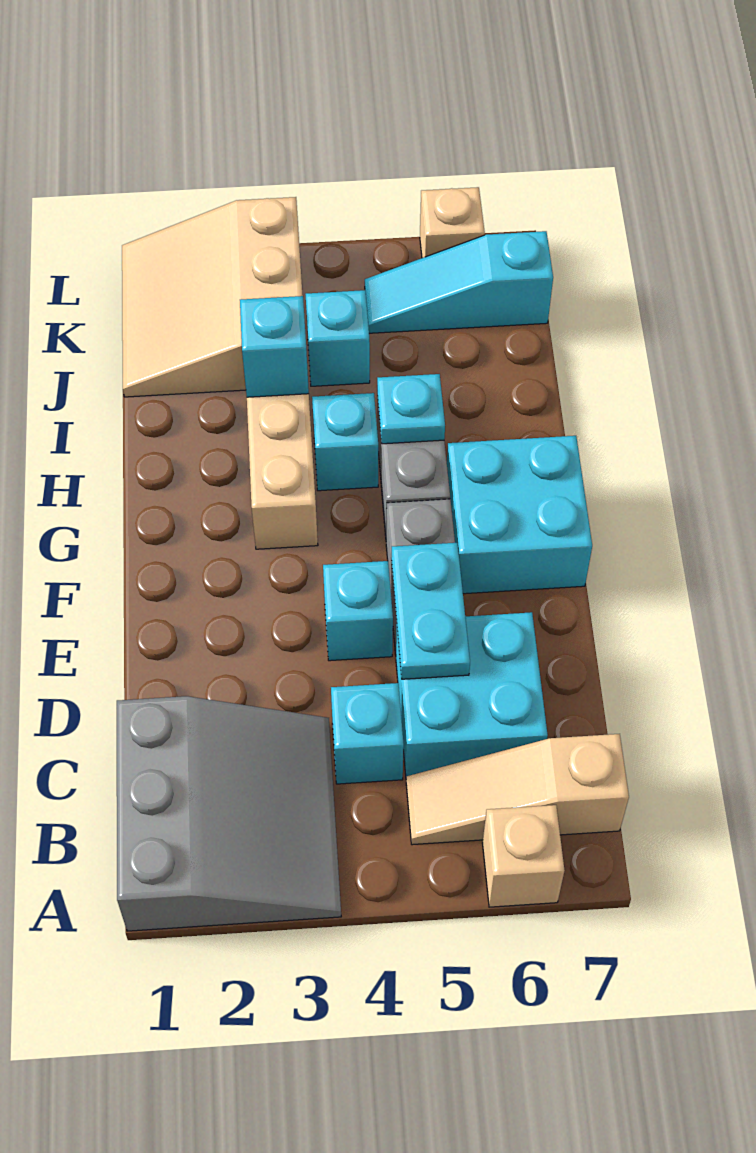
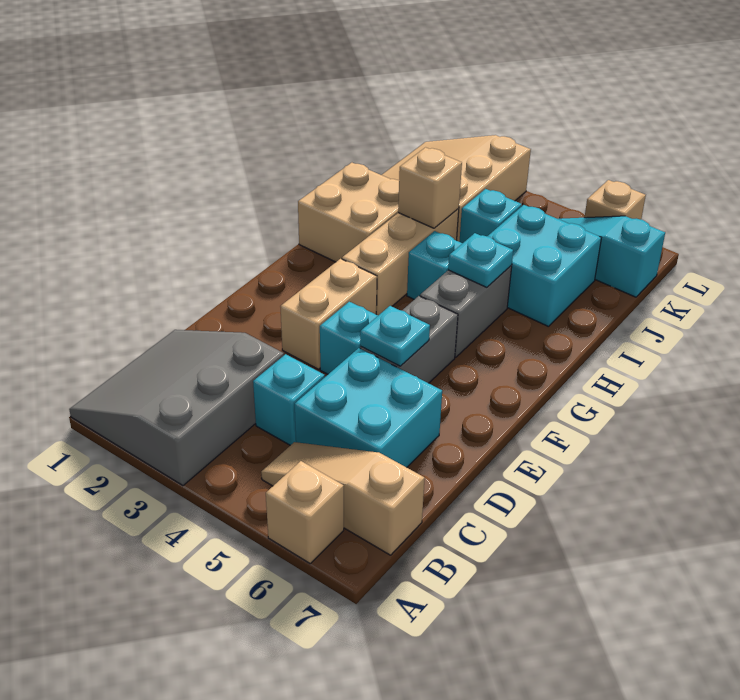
grey slope A1:C3 level 1 top 1 -> grey slope A1:C3 level 1 top 3
cyan plate D5:E5 level 2 -> cyan plate E5 level 2
none -> tan brick E3:F3 level 1
cyan brick F6:G7 level 1 -> cyan brick I5:J6 level 1
none -> tan brick H1:I2 level 1
cyan brick I3 level 2 -> tan brick I3 level 2

